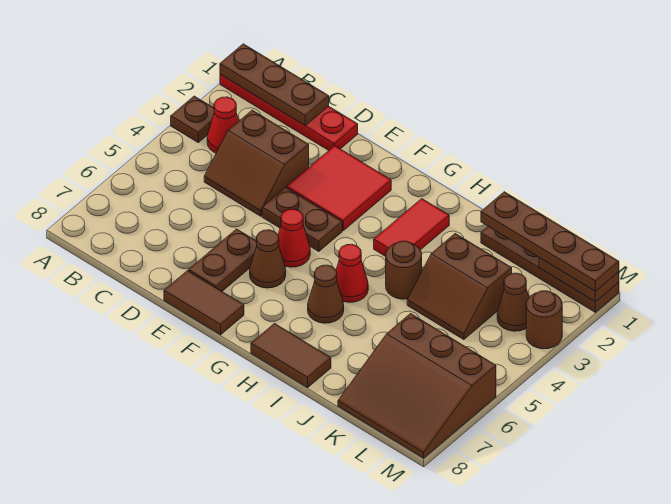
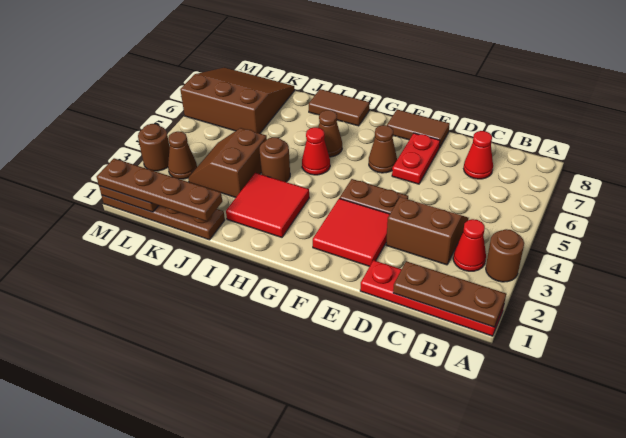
brown plate A3 level 1 -> brown round brick A3 level 1
brown plate E6:E7 level 1 -> red plate E6:E7 level 1
red cone F5 level 1 -> red cone C7 level 1
red tile H2:H3 level 1 -> red tile H2:I3 level 1
brown slope J3:K4 level 1 top 3 -> brown slope J3:K4 level 1 top J

